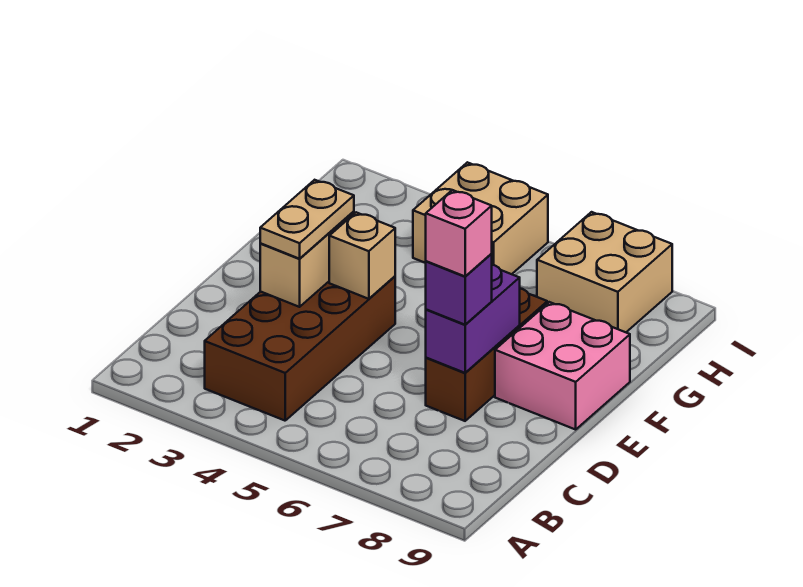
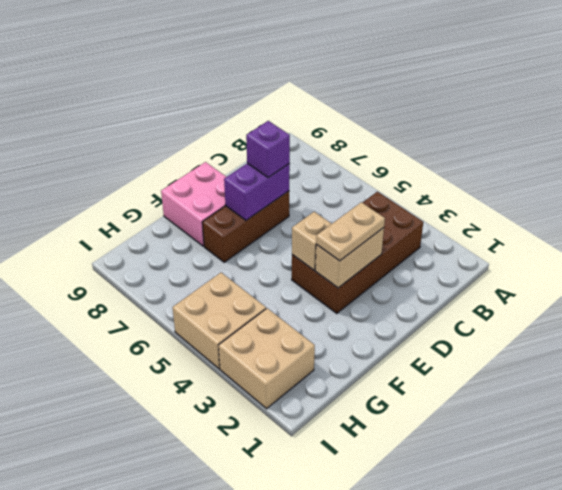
pink brick D7 level 4 -> none
tan brick H7:I8 level 1 -> tan brick H2:I3 level 1

